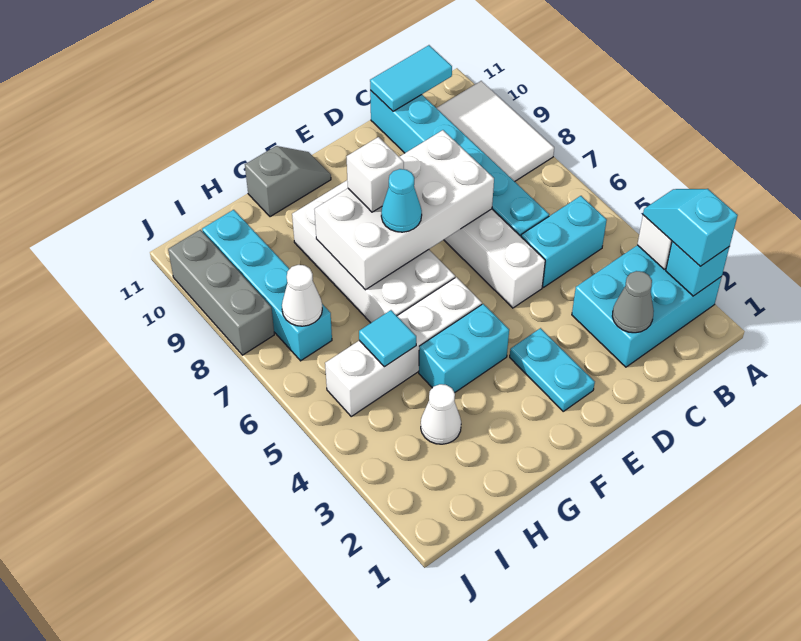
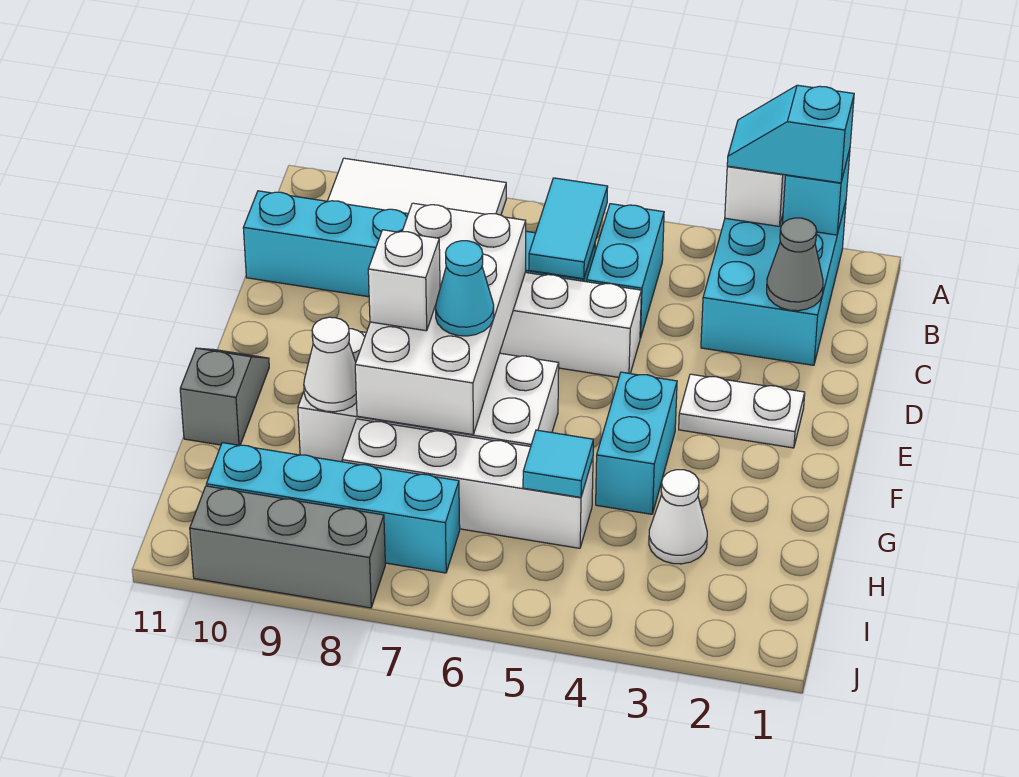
cyan tile B11:C11 level 2 -> cyan tile B6:C6 level 2
cyan plate E2:E3 level 1 -> white plate E2:E3 level 1
white brick F5:I5 level 1 -> white brick H5:H8 level 1
white cone I7 level 2 -> white cone G9 level 2

